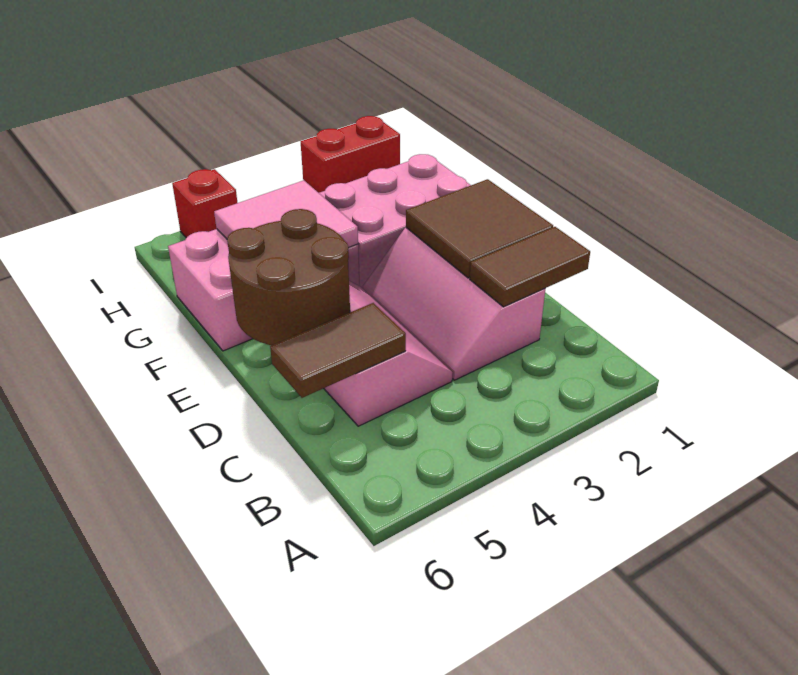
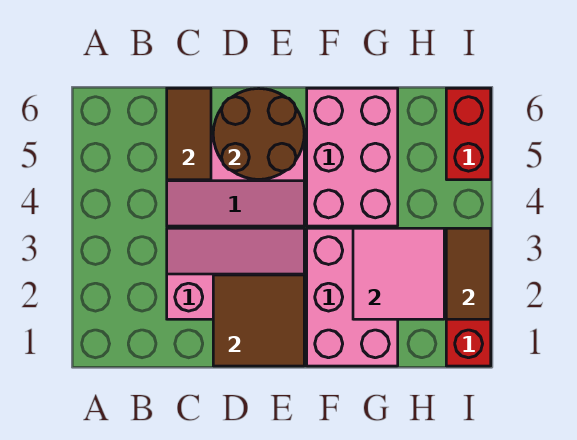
brown tile C1:C2 level 2 -> brown tile I2:I3 level 2
pink tile F4:G5 level 2 -> pink tile G2:H3 level 2
red brick I5 level 1 -> red brick I5:I6 level 1

